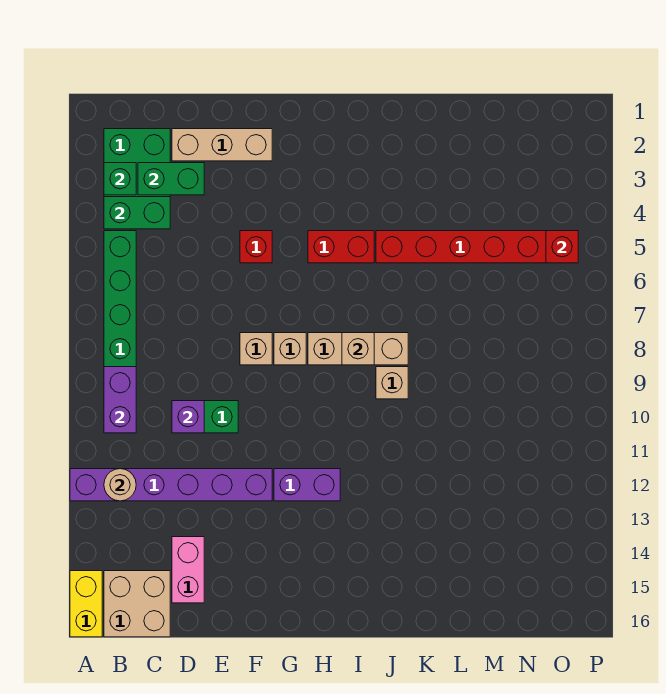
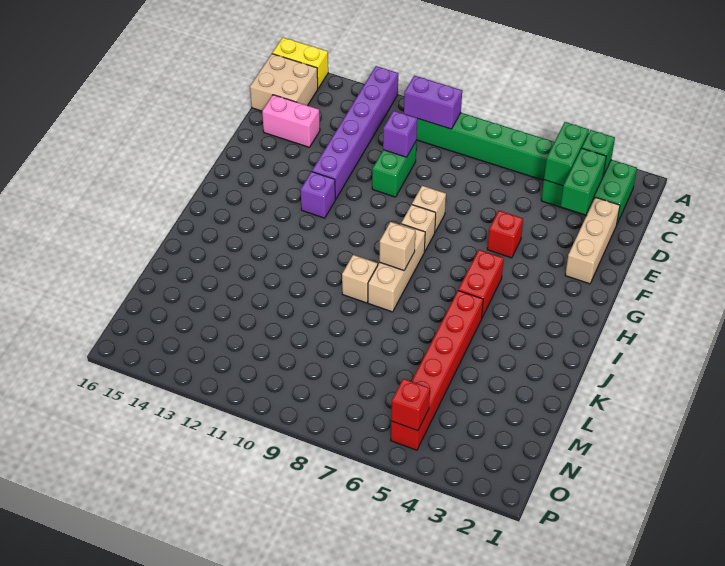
tan round brick B12 level 2 -> none
purple brick G12:H12 level 1 -> purple brick G12 level 1

